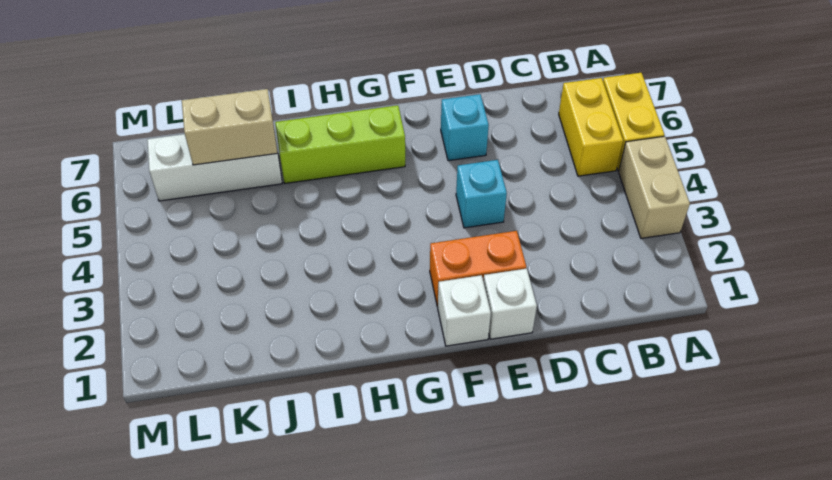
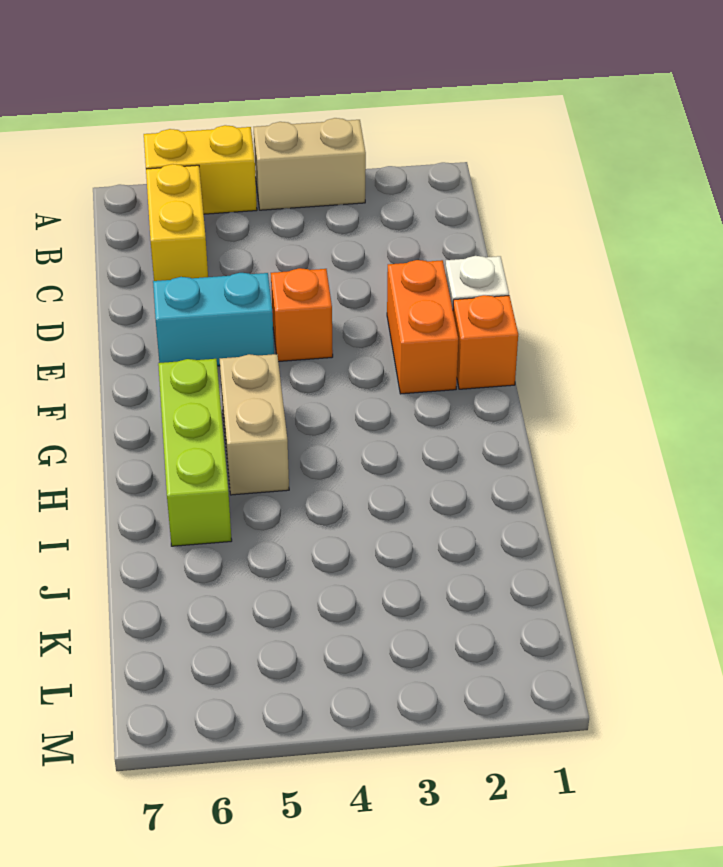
yellow brick B5:B6 level 1 -> yellow brick B6:C6 level 1
cyan brick E4 level 1 -> orange brick E4 level 1
cyan brick E6 level 1 -> cyan brick E5:E6 level 1
white brick F1 level 1 -> orange brick F1 level 1
white brick J6:L6 level 1 -> none
tan brick J6:K6 level 2 -> tan brick G5:H5 level 1

